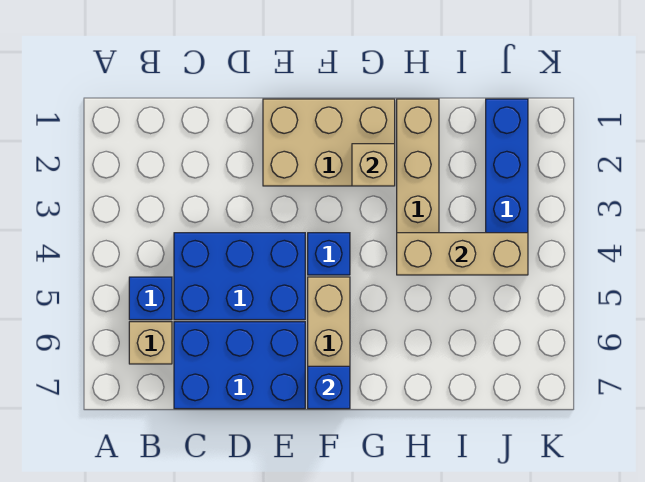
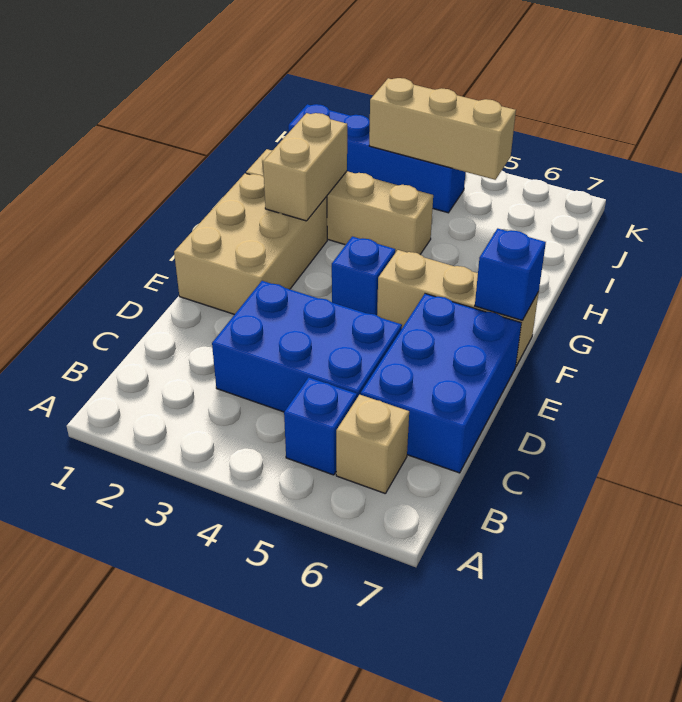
blue brick C4:E5 level 1 -> blue brick C3:D5 level 1
tan brick G2 level 2 -> tan brick G2:H2 level 2
tan brick H4:J4 level 2 -> tan brick J3:J5 level 2

